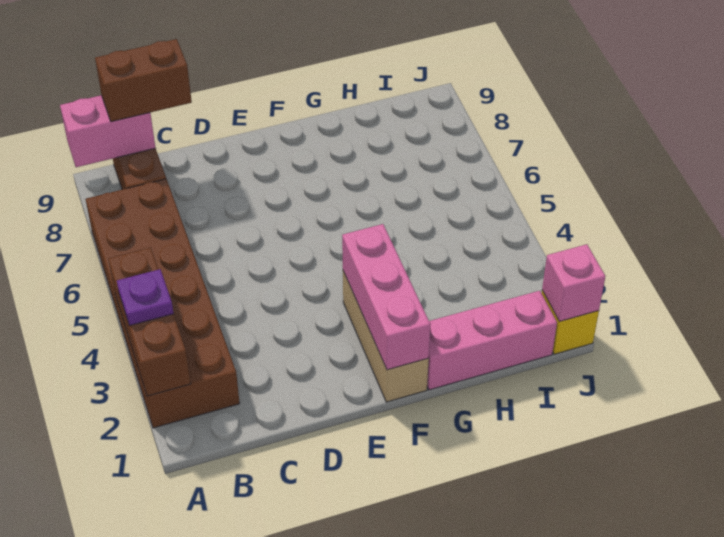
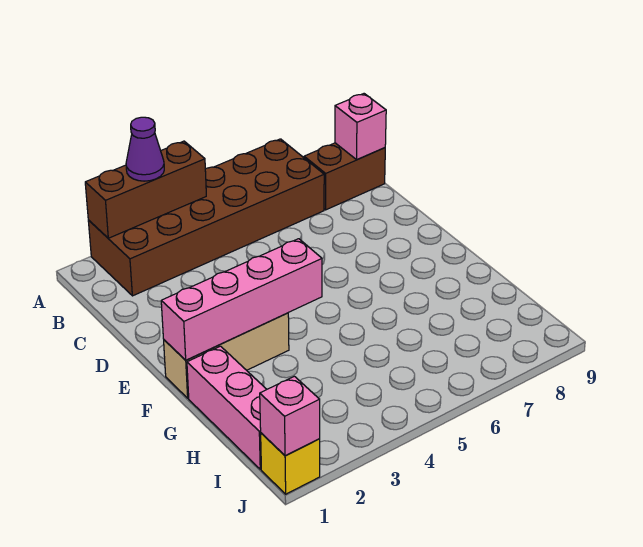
purple plate A3 level 3 -> purple cone A3 level 3
pink brick A9:B9 level 2 -> pink brick B9 level 2
brown brick B9:C9 level 3 -> none
pink brick F1:F3 level 2 -> pink brick F1:F4 level 2

